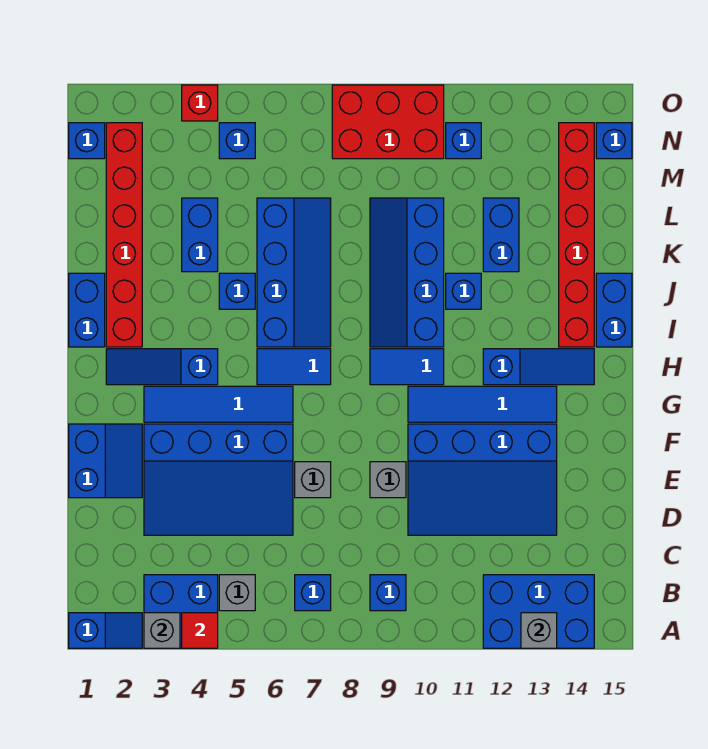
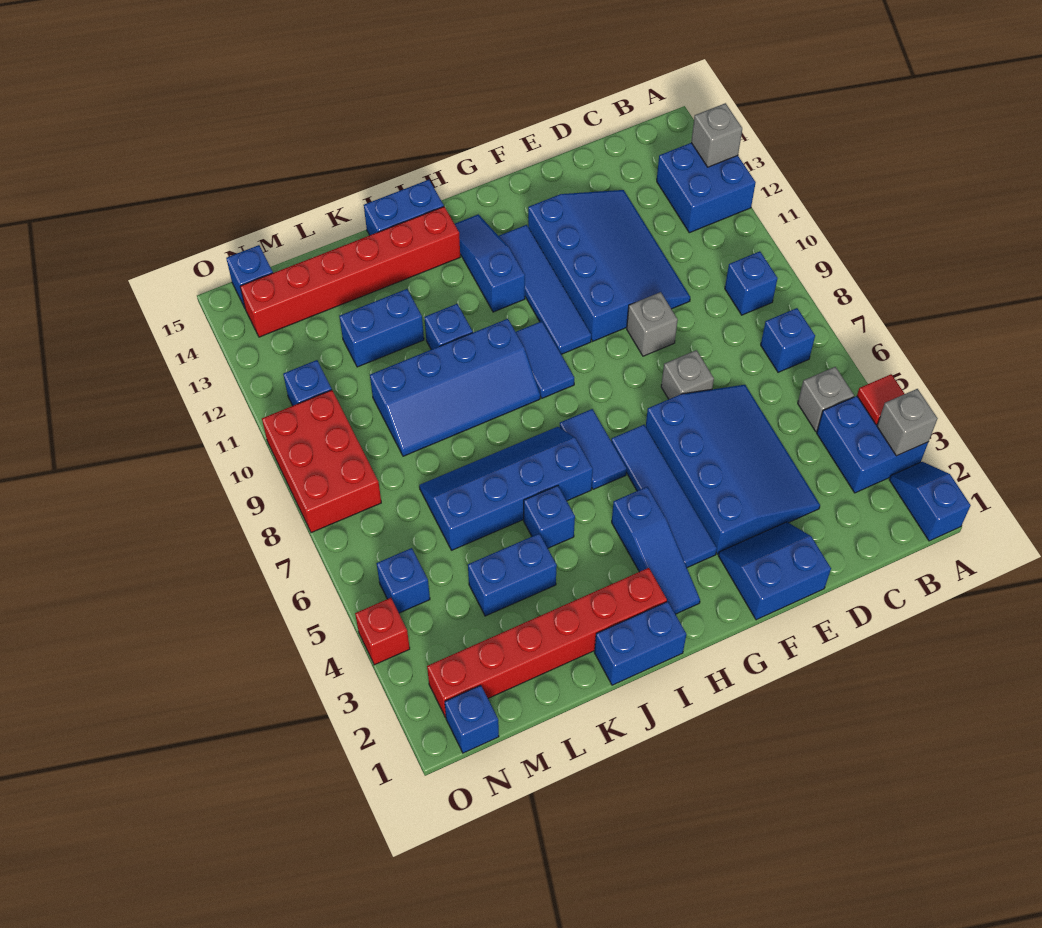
blue brick A12:B14 level 1 -> blue brick A12:B13 level 1

